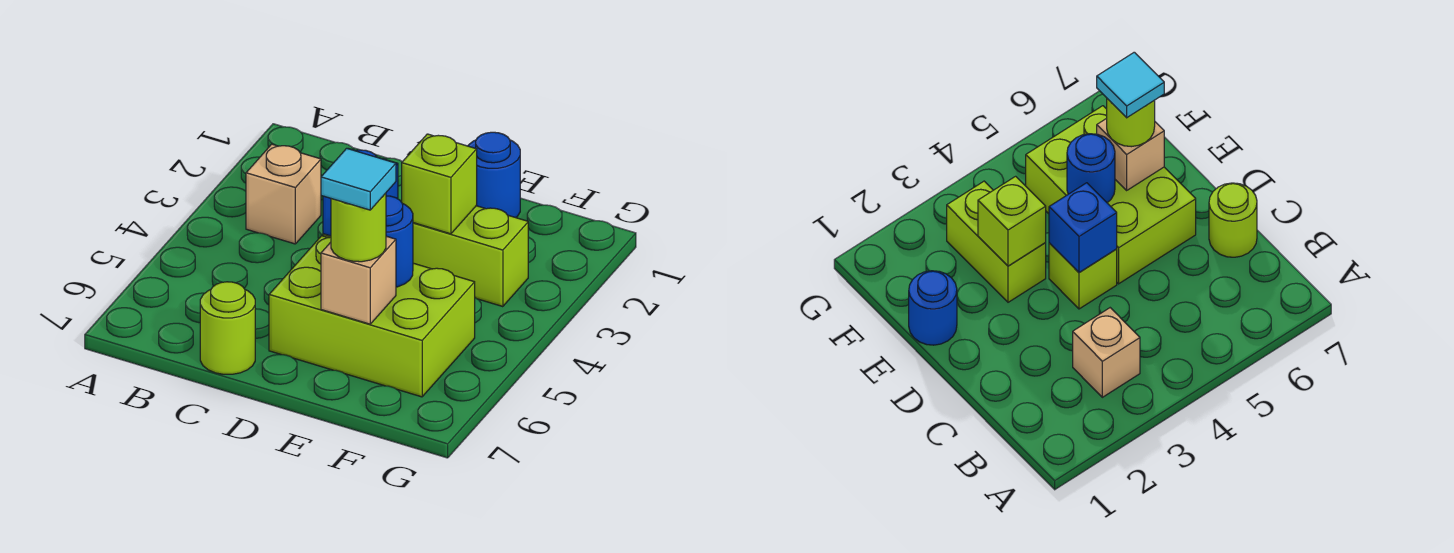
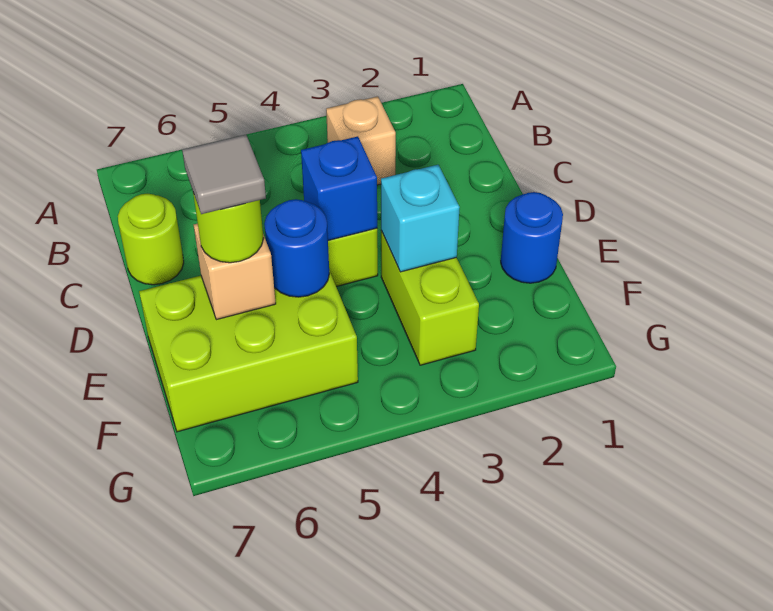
lime brick D5:F6 level 1 -> lime brick E5:F7 level 1
lime brick E3 level 2 -> cyan brick E3 level 2
cyan tile E6 level 4 -> grey tile E6 level 4

